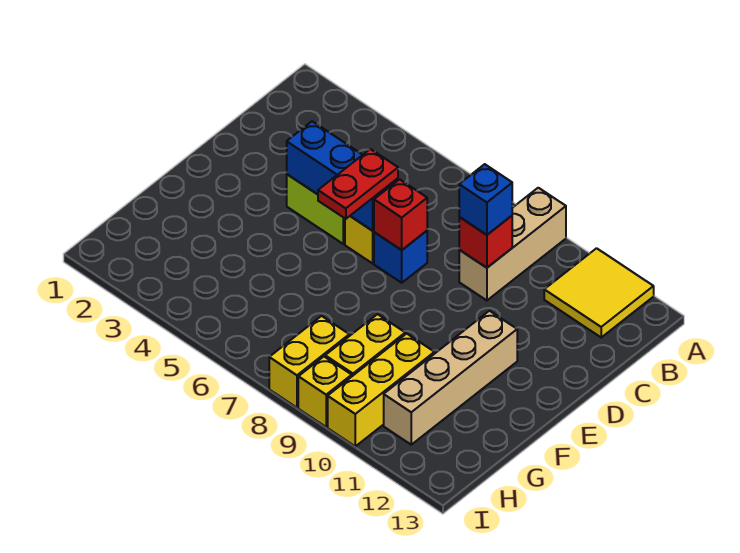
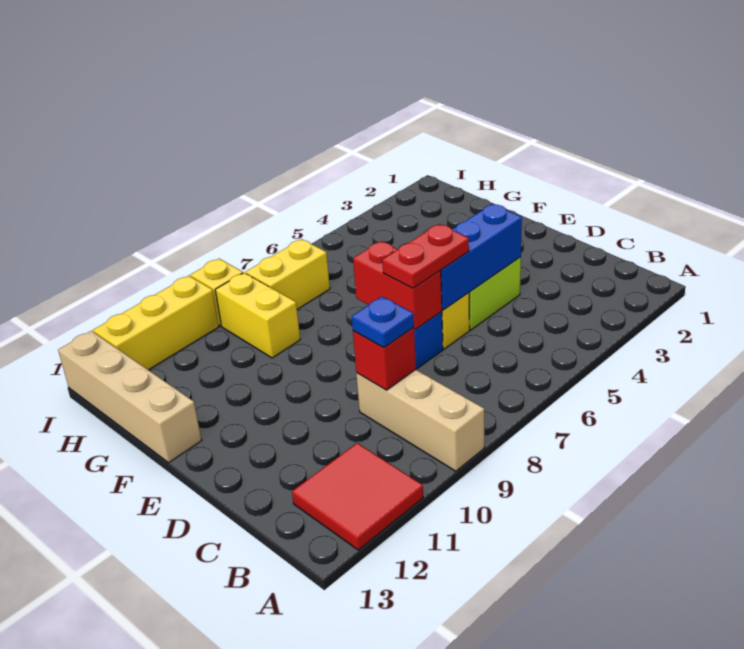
yellow tile A11:B12 level 1 -> red tile A11:B12 level 1
blue brick C9 level 3 -> blue plate C9 level 3
red plate D6:E6 level 3 -> red plate D6:D7 level 3
red brick D7 level 2 -> red brick D7:E7 level 2
tan brick E11:H11 level 1 -> tan brick F13:I13 level 1
yellow brick G10:I10 level 1 -> yellow brick I10:I12 level 1
yellow brick H8:I8 level 1 -> yellow brick H7:H8 level 1

